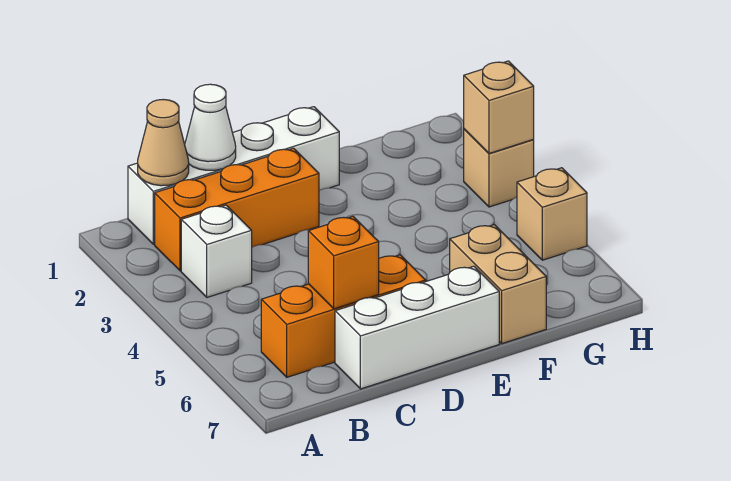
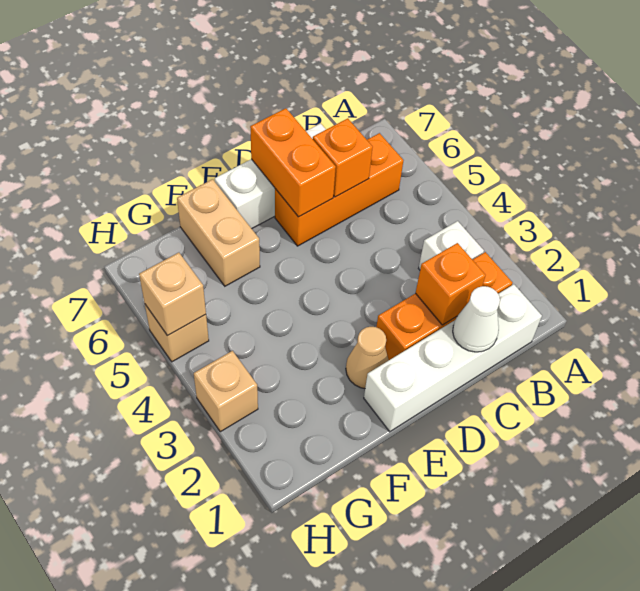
tan cone B1 level 2 -> tan cone E2 level 1
none -> orange brick C2 level 2
none -> orange brick D6:D7 level 2
tan brick H3 level 2 -> tan brick H5 level 2

